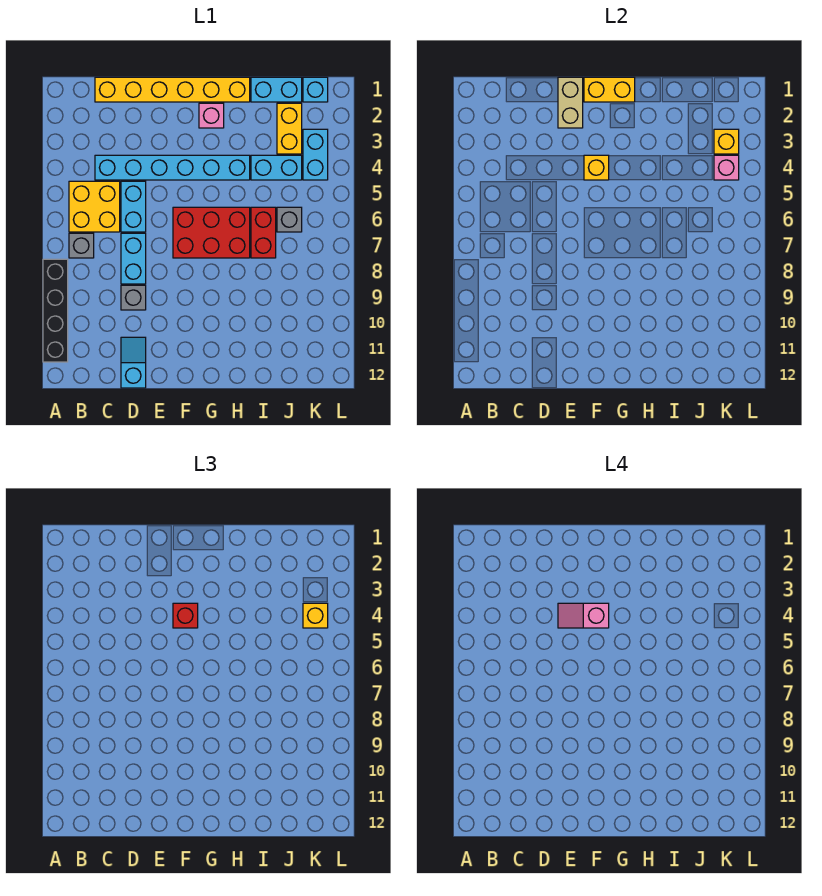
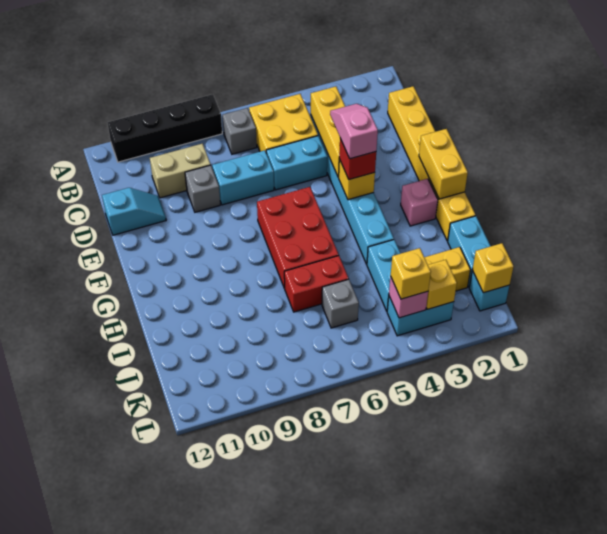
none -> yellow brick C4:E4 level 2
tan brick E1:E2 level 2 -> tan brick C9:C10 level 1
none -> yellow brick K1 level 2

